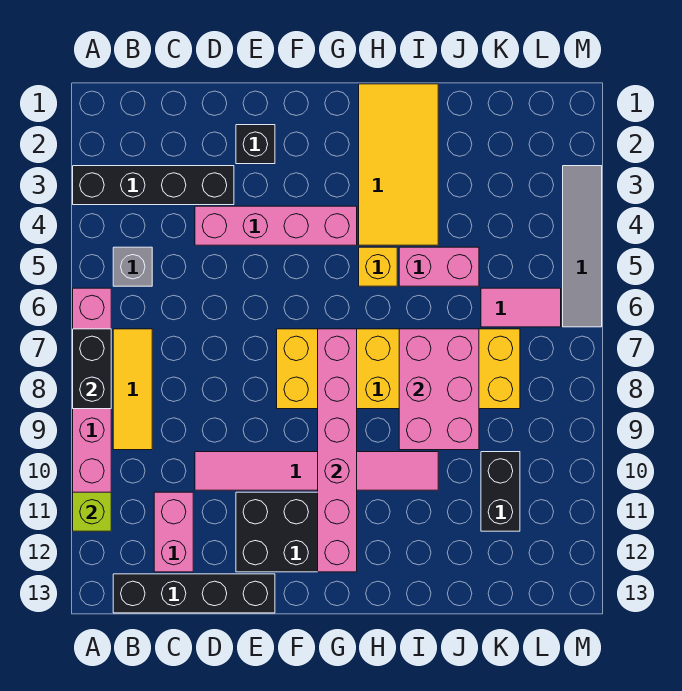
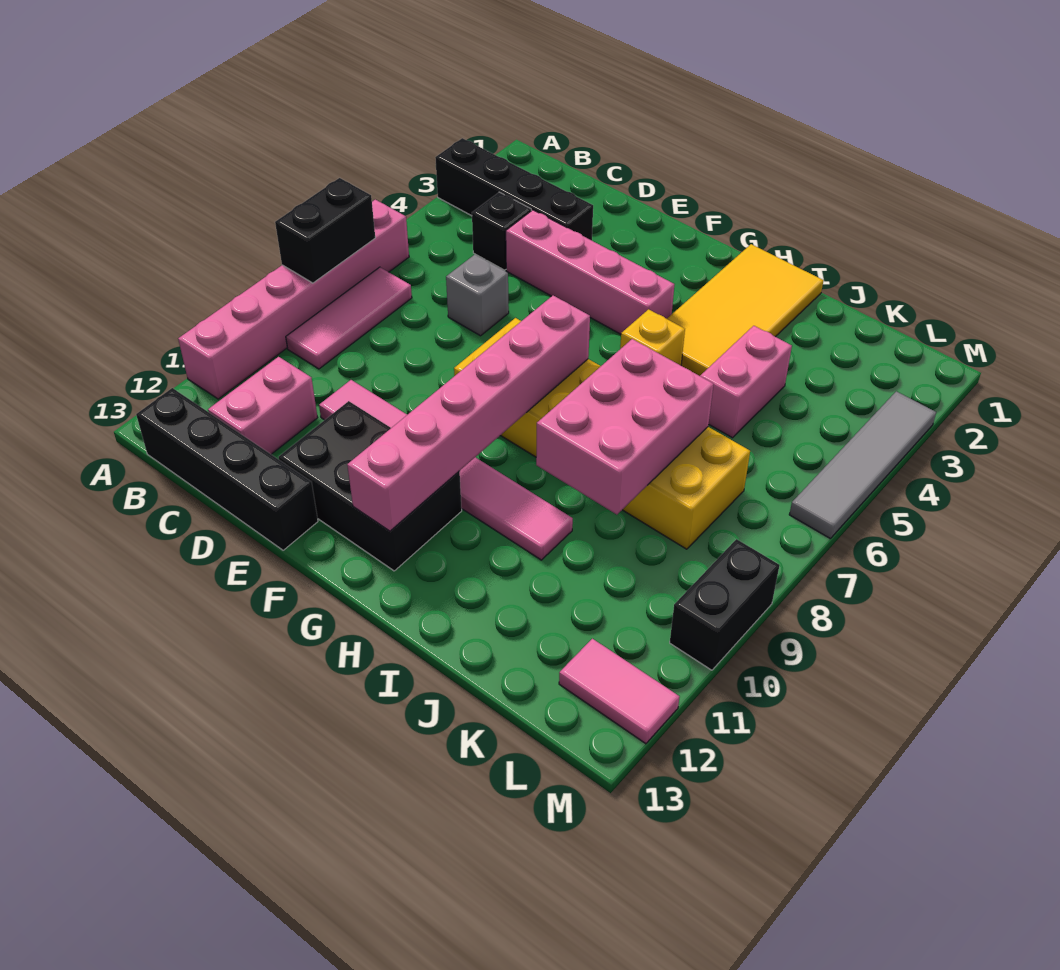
lime brick A11 level 2 -> none
grey brick B5 level 1 -> grey brick D6 level 1
yellow tile B7:B9 level 1 -> pink tile B7:B9 level 1
black brick E2 level 1 -> black brick C4 level 1
pink brick I5:J5 level 1 -> pink brick J4:J5 level 1
pink tile K6:L6 level 1 -> pink tile L12:M12 level 1
black brick K10:K11 level 1 -> black brick M9:M10 level 1

